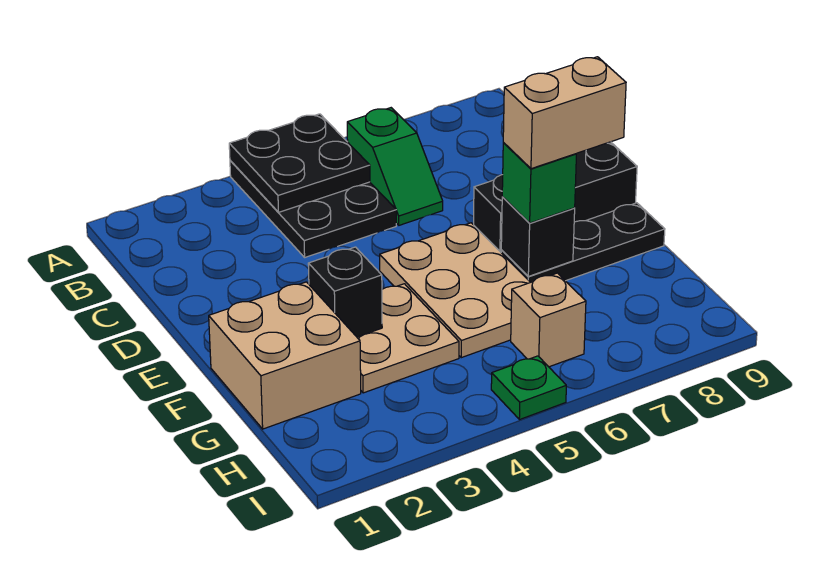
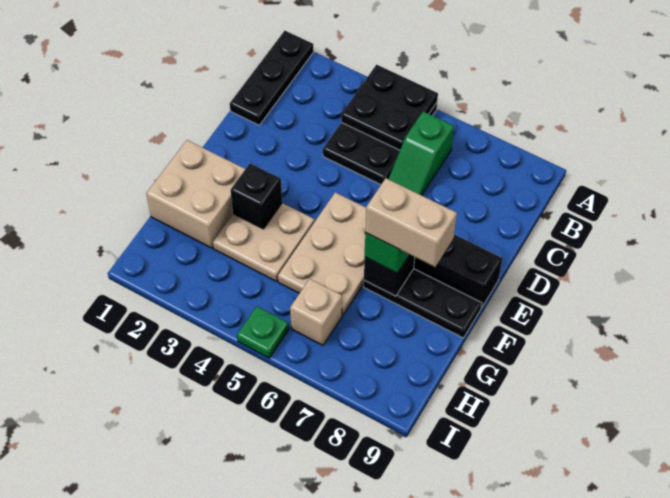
none -> black plate A1:C1 level 1

